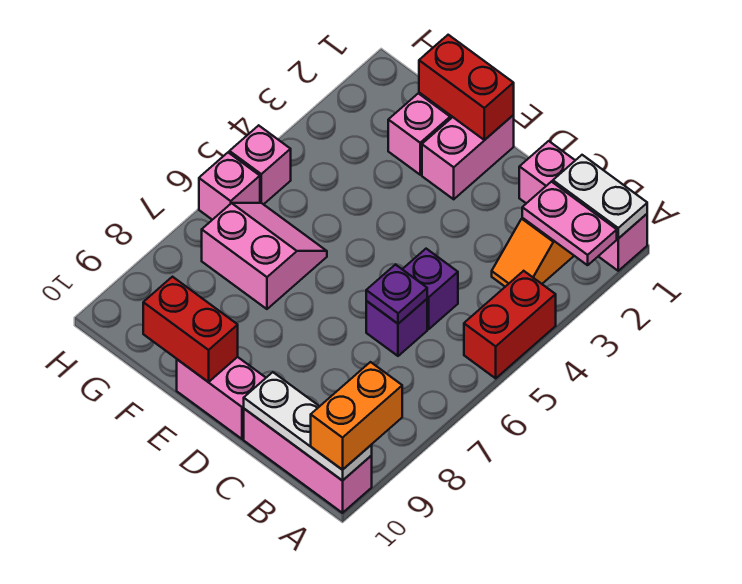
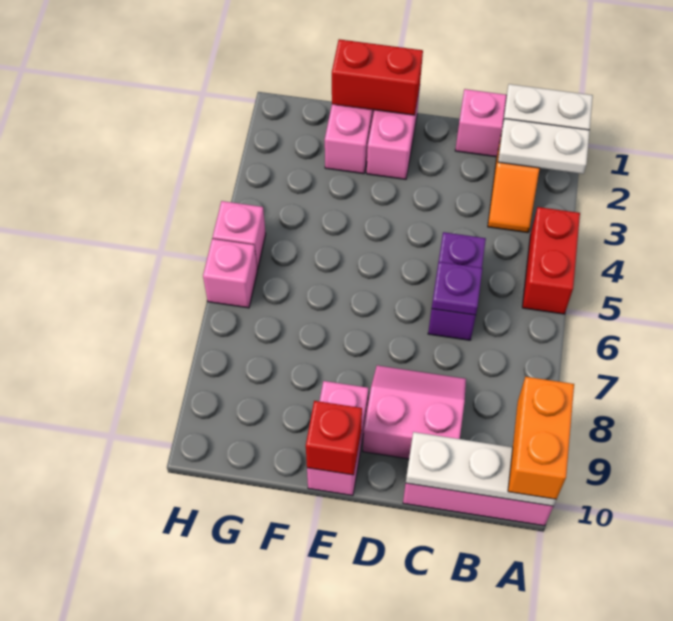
pink plate A2:B2 level 2 -> white plate A2:B2 level 2
pink brick D10:E10 level 1 -> pink brick E9:E10 level 1
red brick E10:F10 level 2 -> red brick E10 level 2
pink slope F6:G7 level 1 top 7 -> pink slope C8:D9 level 1 top 9

